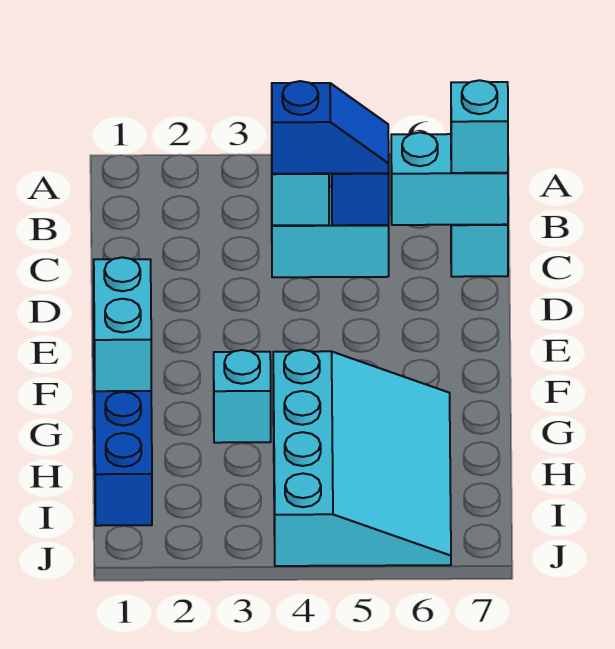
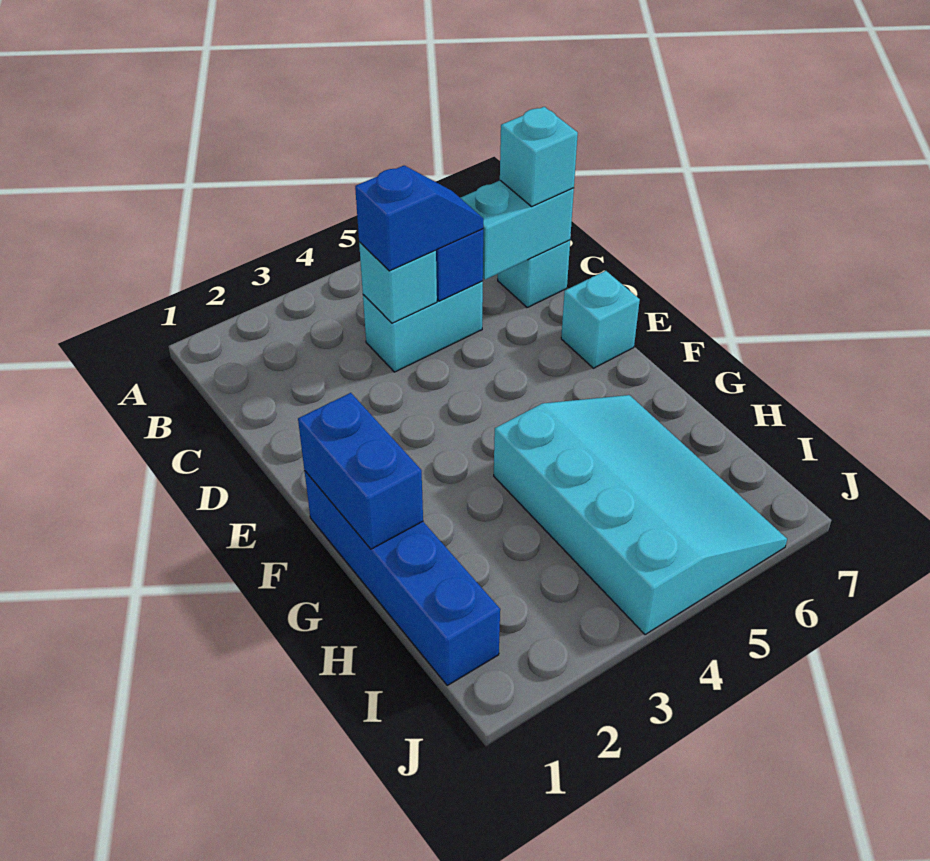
cyan brick F1:G1 level 2 -> blue brick F1:G1 level 2
cyan brick G3 level 1 -> cyan brick E7 level 1

